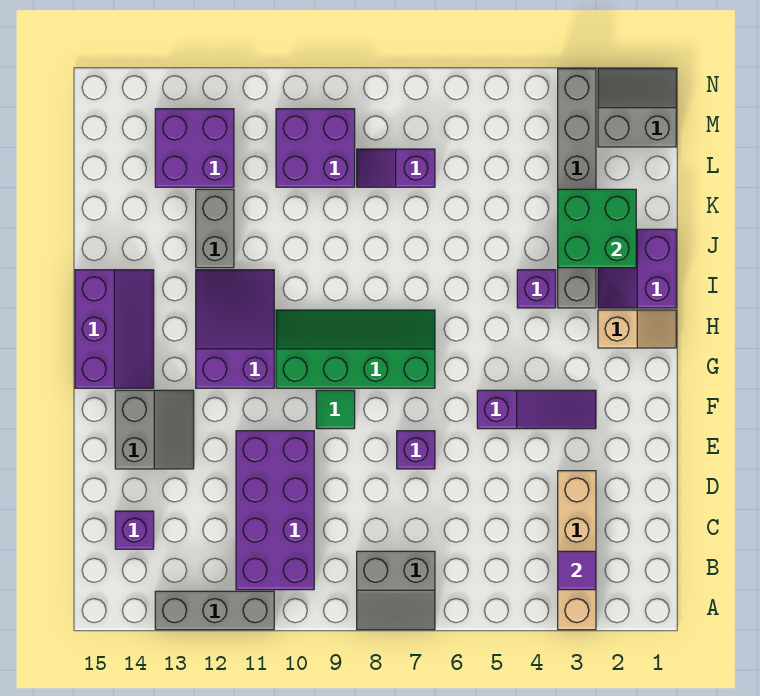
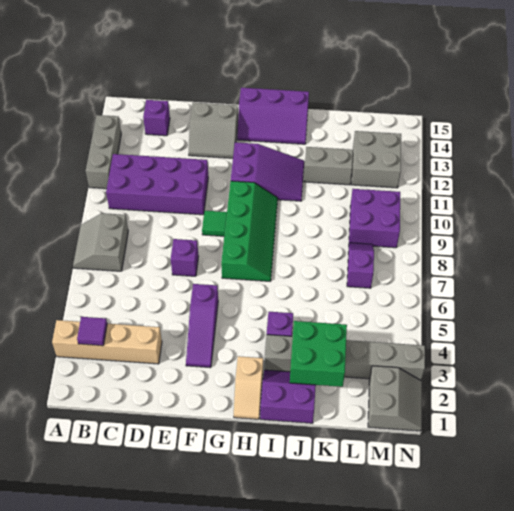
purple brick L12:M13 level 1 -> grey brick L12:M13 level 1

